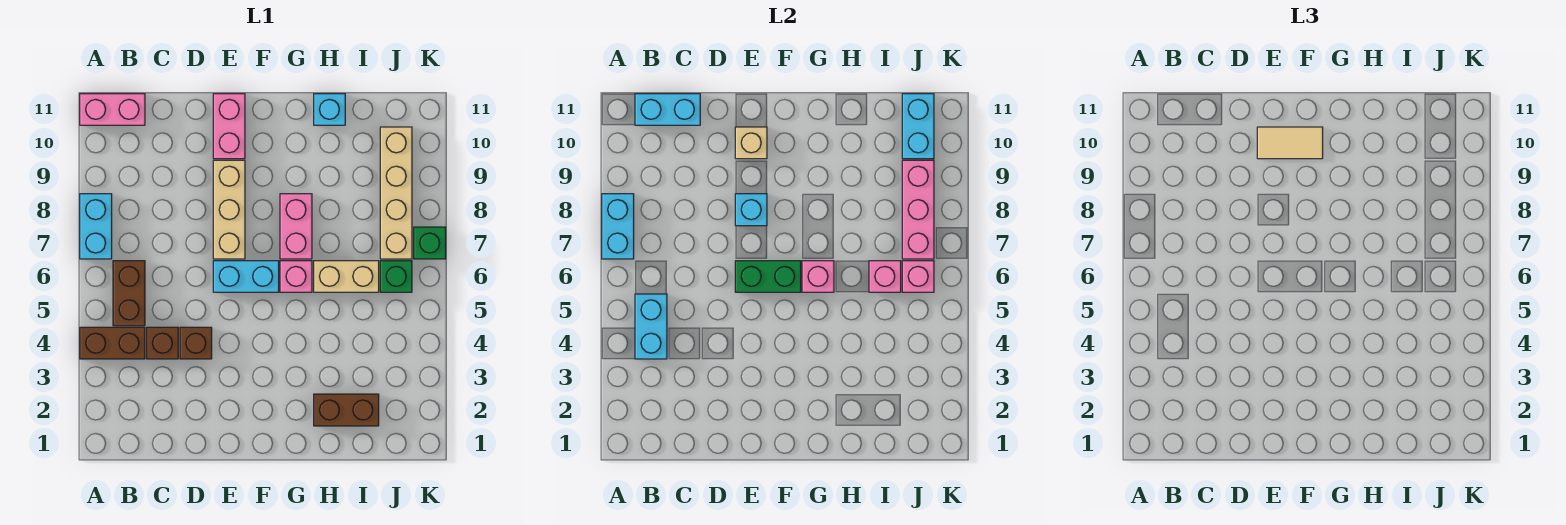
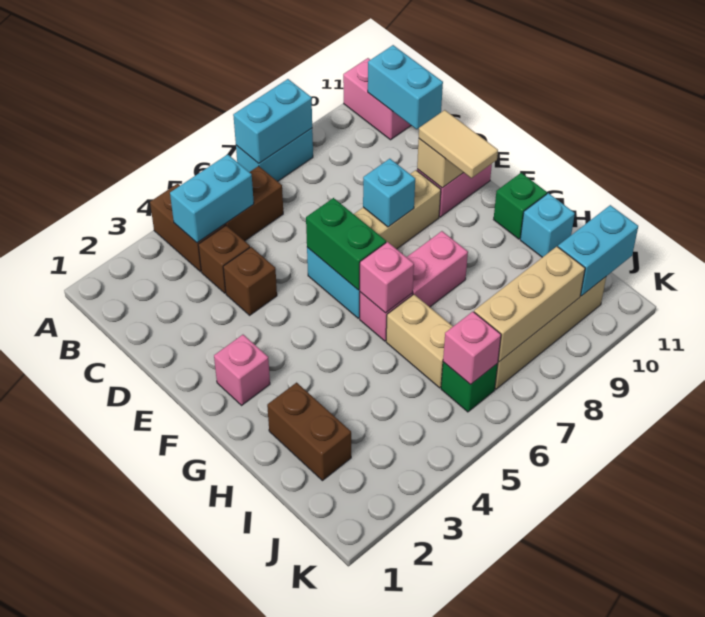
pink brick I6 level 2 -> pink brick F2 level 1
pink brick J7:J9 level 2 -> tan brick J7:J9 level 2
green brick K7 level 1 -> green brick G11 level 1

